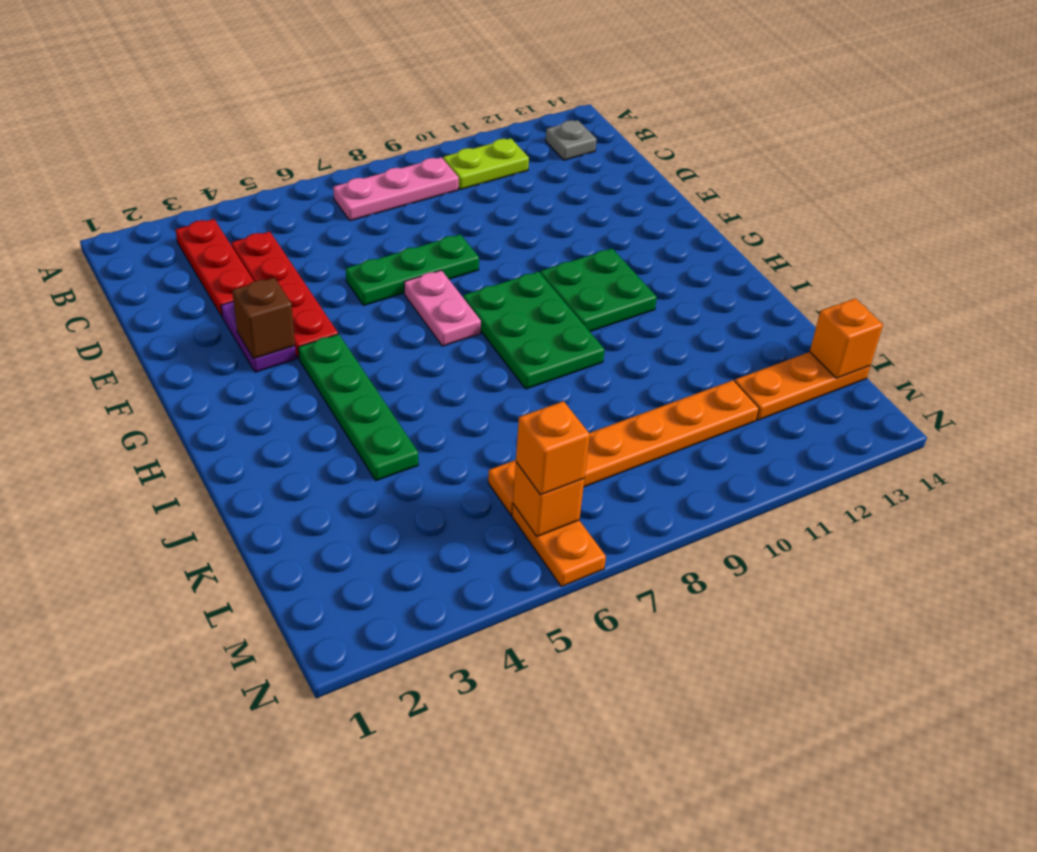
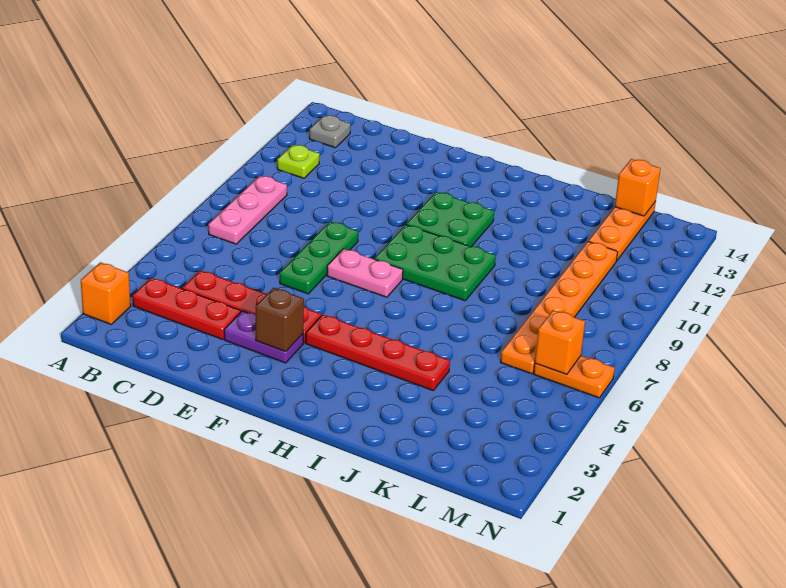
lime plate B10:B11 level 1 -> lime plate B11 level 1
green plate G4:J4 level 1 -> red plate G4:J4 level 1
orange brick M6 level 3 -> orange brick A2 level 1

